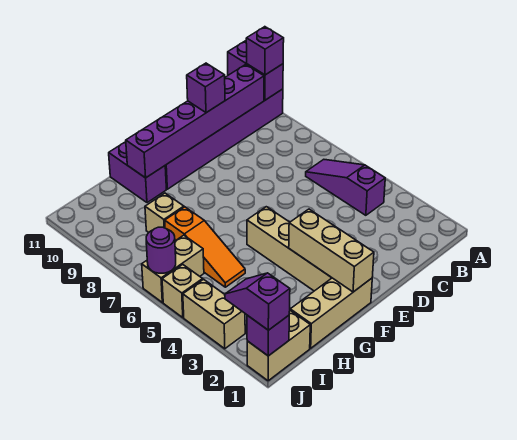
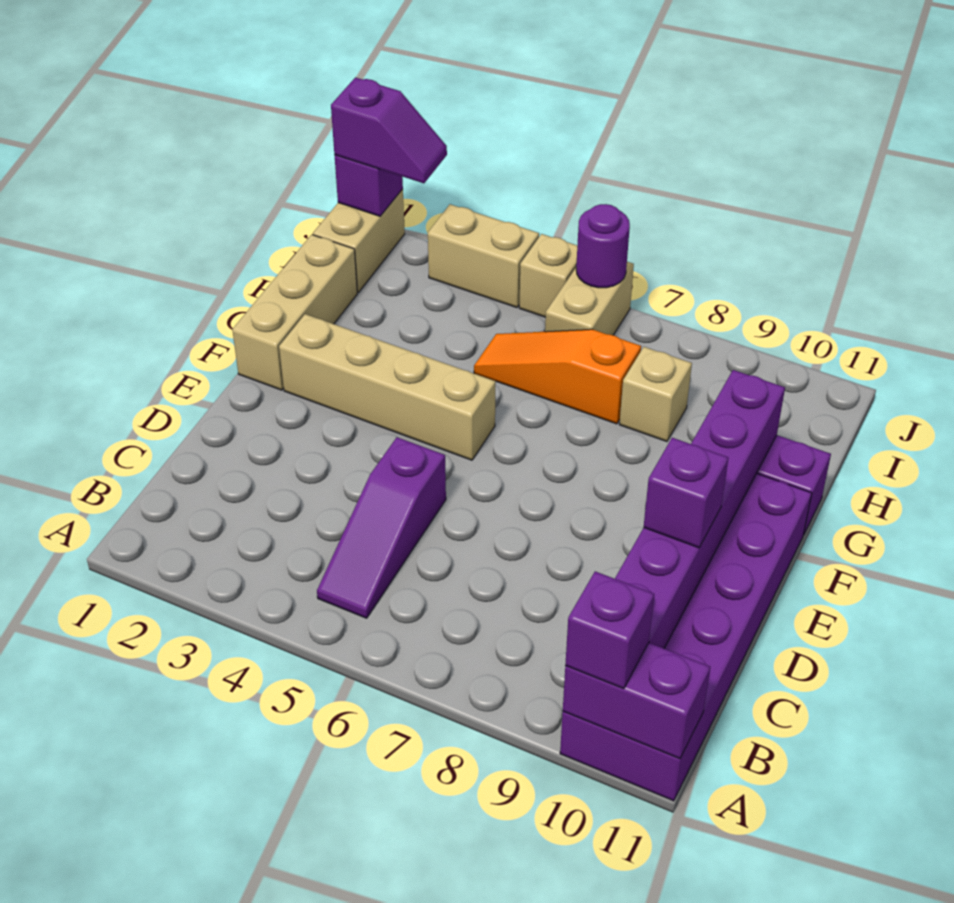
purple slope B4:B6 level 1 top 4 -> purple slope B5:D5 level 1 top D
tan brick F1:F3 level 2 -> none

